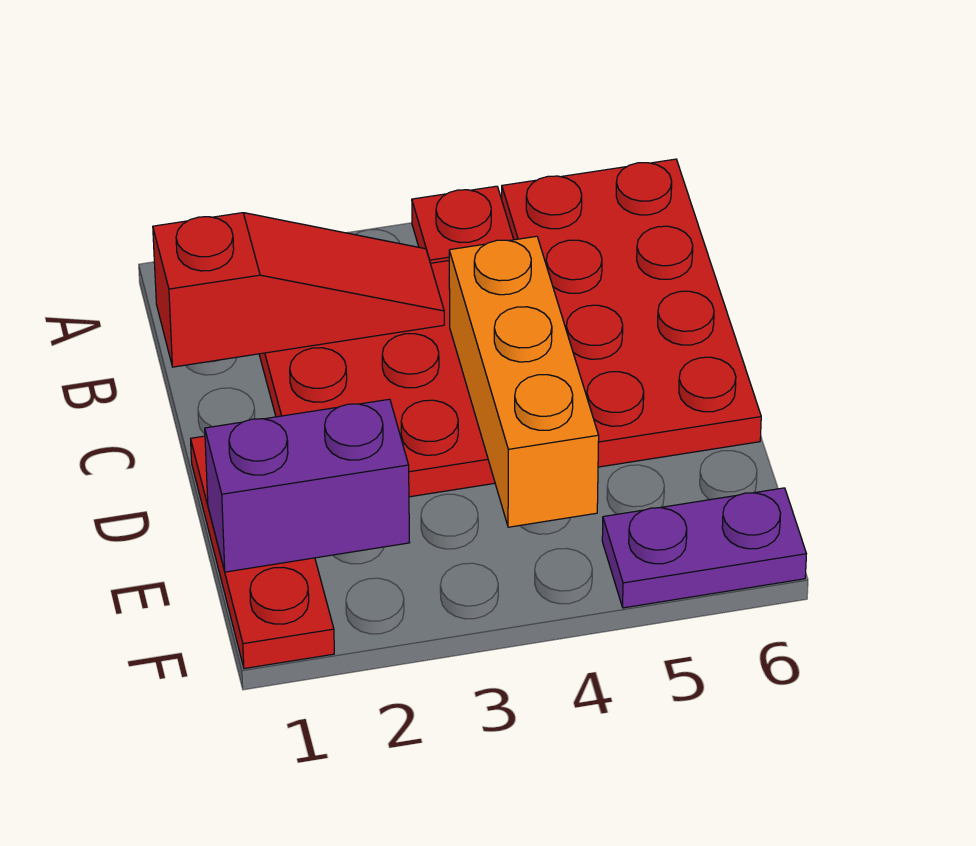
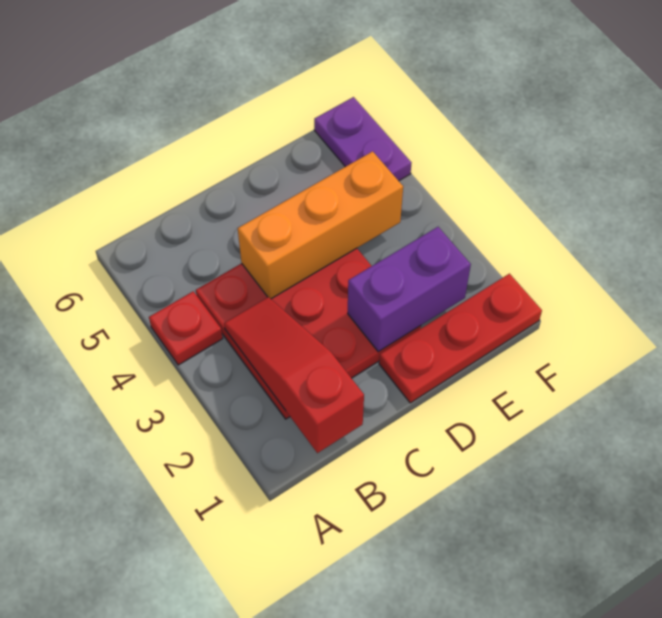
red plate A5:D6 level 1 -> none
purple brick E1:E2 level 2 -> purple brick D2:E2 level 2

